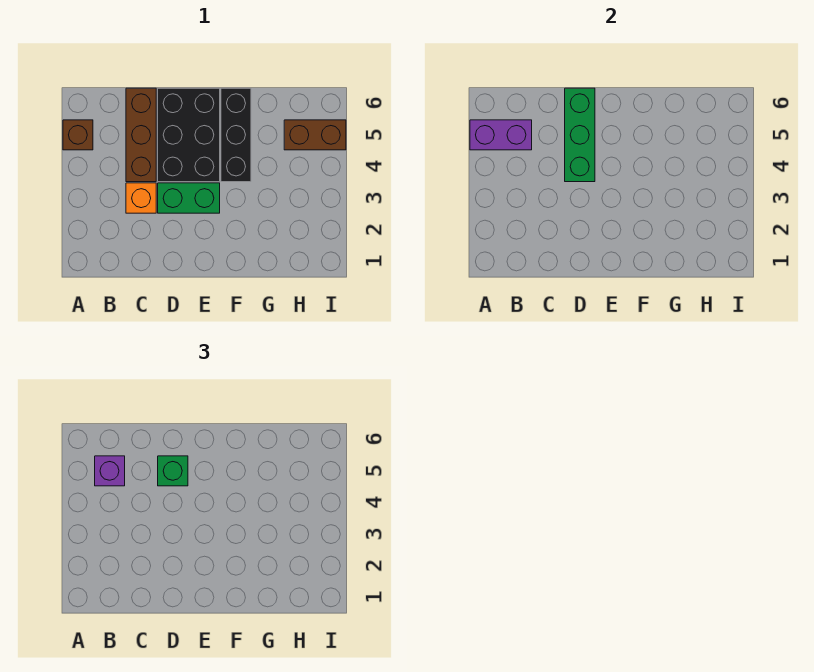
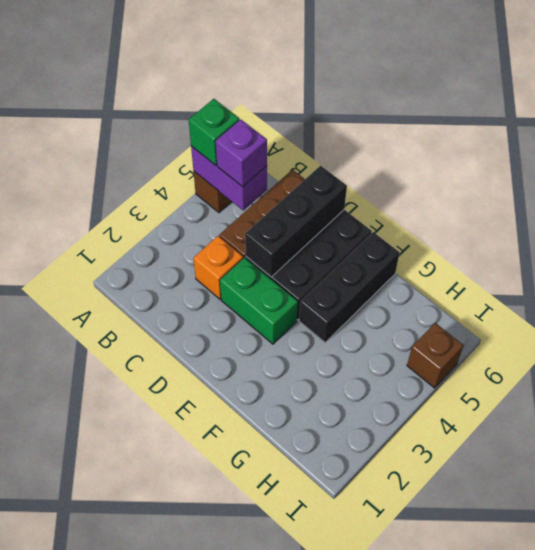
green brick D4:D6 level 2 -> black brick D4:D6 level 2
green brick D5 level 3 -> green brick A5 level 3
brown brick H5:I5 level 1 -> brown brick I5 level 1

